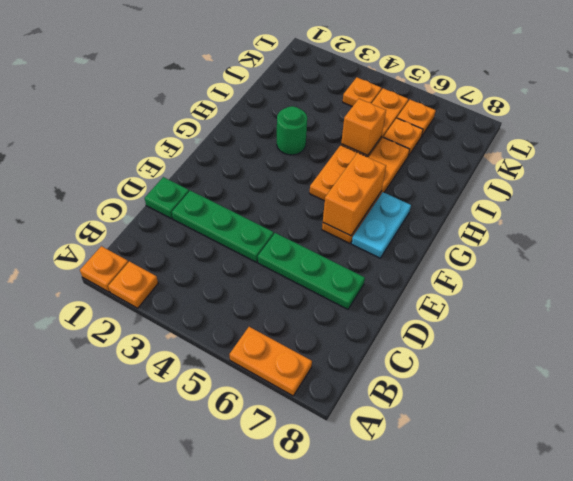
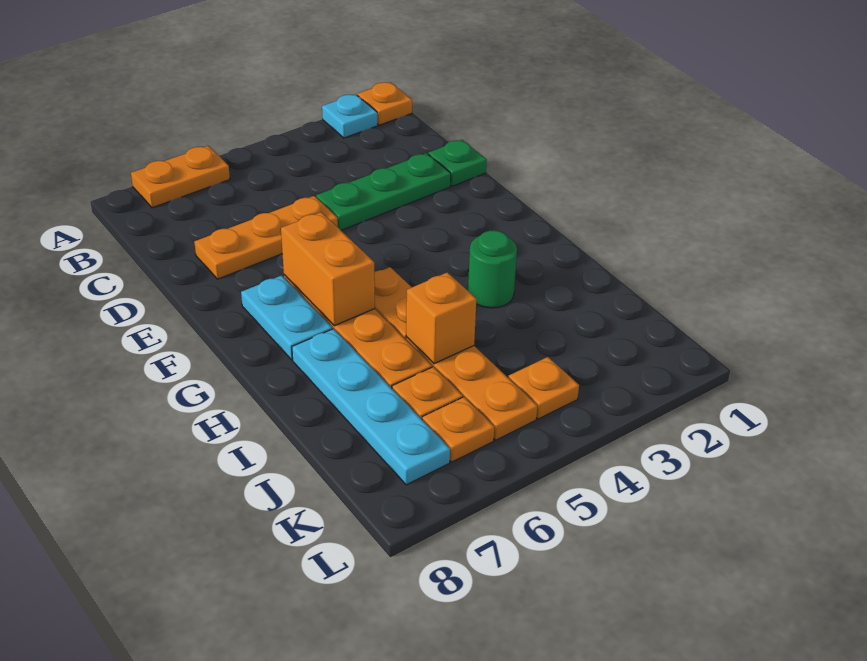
orange plate A2 level 1 -> cyan plate A2 level 1
green plate D5:D7 level 1 -> orange plate D5:D7 level 1
none -> cyan plate H7:K7 level 1

